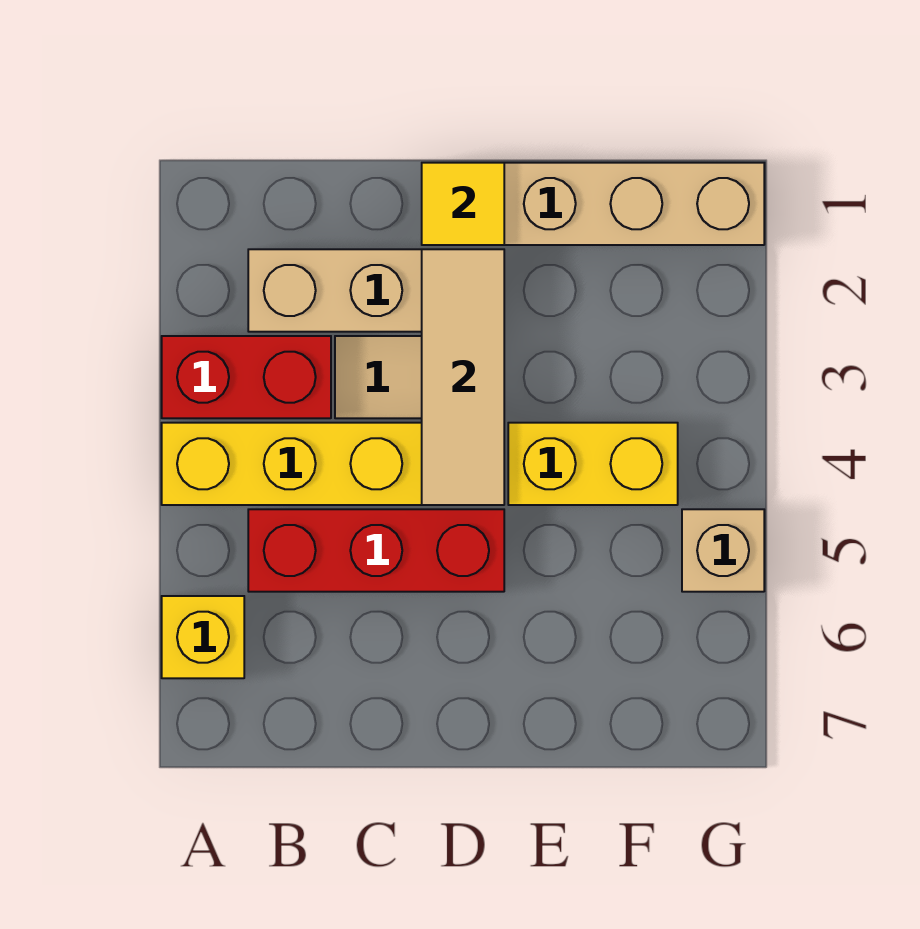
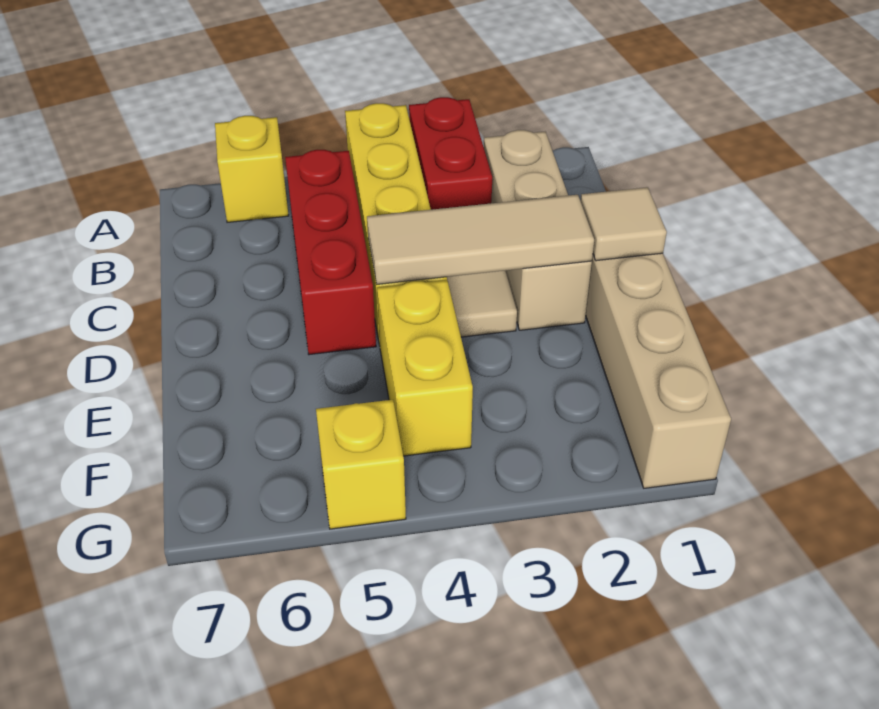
yellow tile D1 level 2 -> tan tile D1 level 2
tan brick G5 level 1 -> yellow brick G5 level 1

